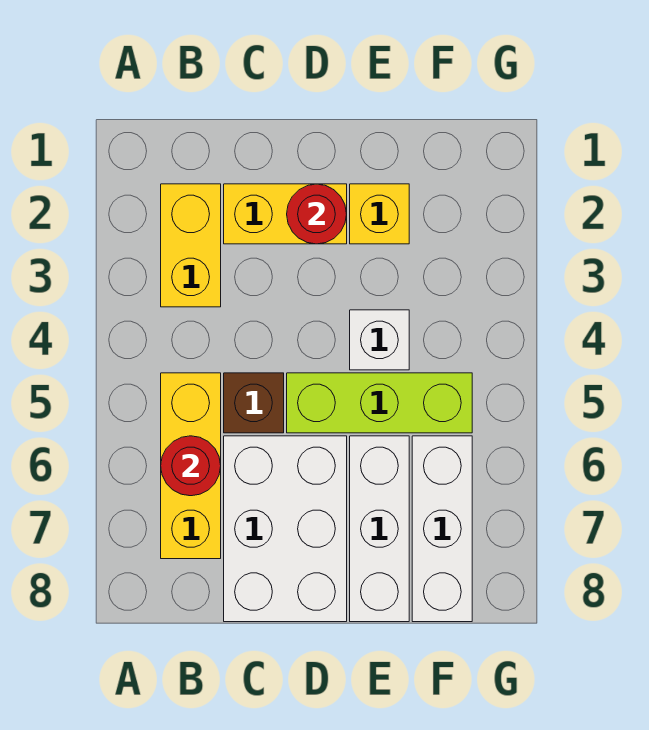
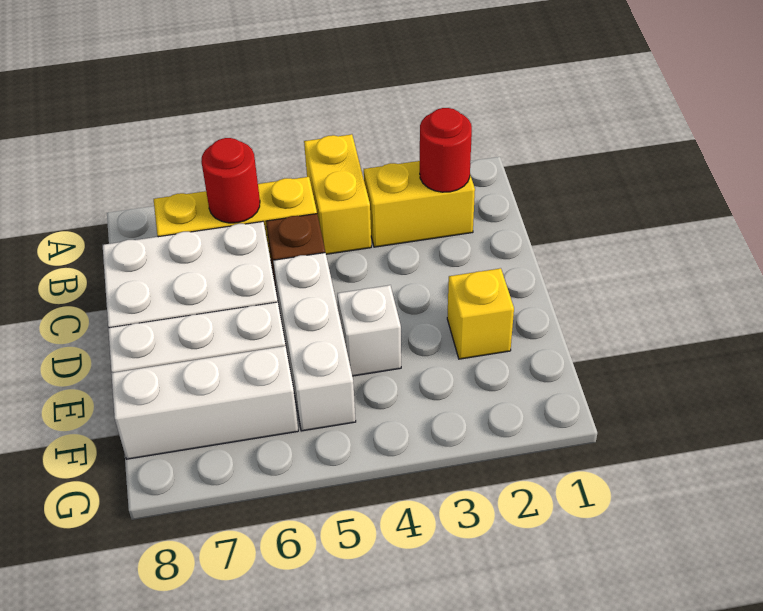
yellow brick C2:D2 level 1 -> yellow brick A4:B4 level 1
red round brick D2 level 2 -> red round brick B2 level 2
lime brick D5:F5 level 1 -> white brick D5:F5 level 1

